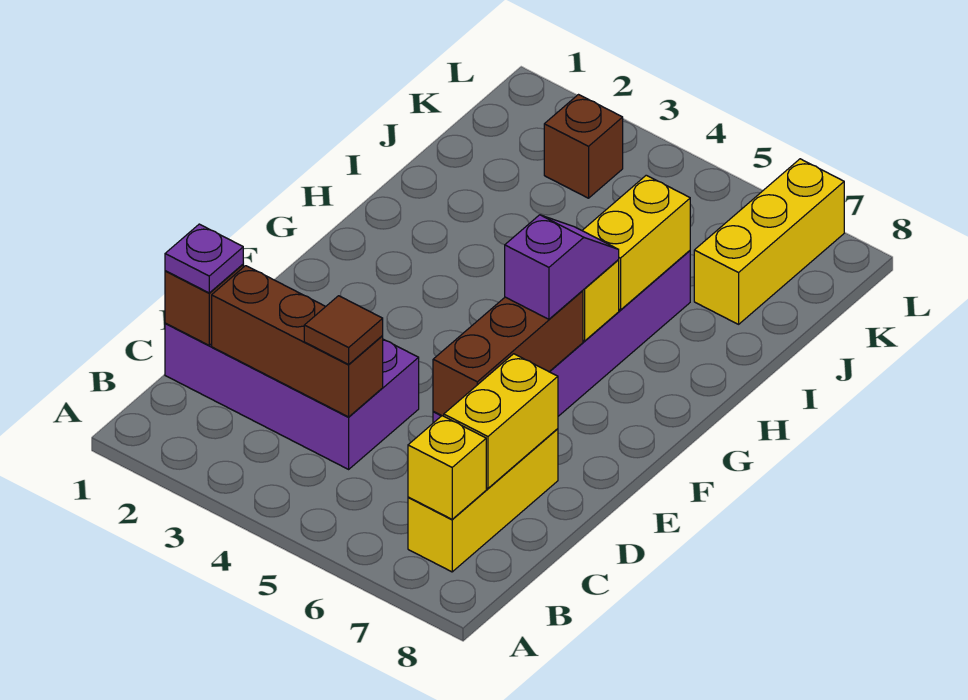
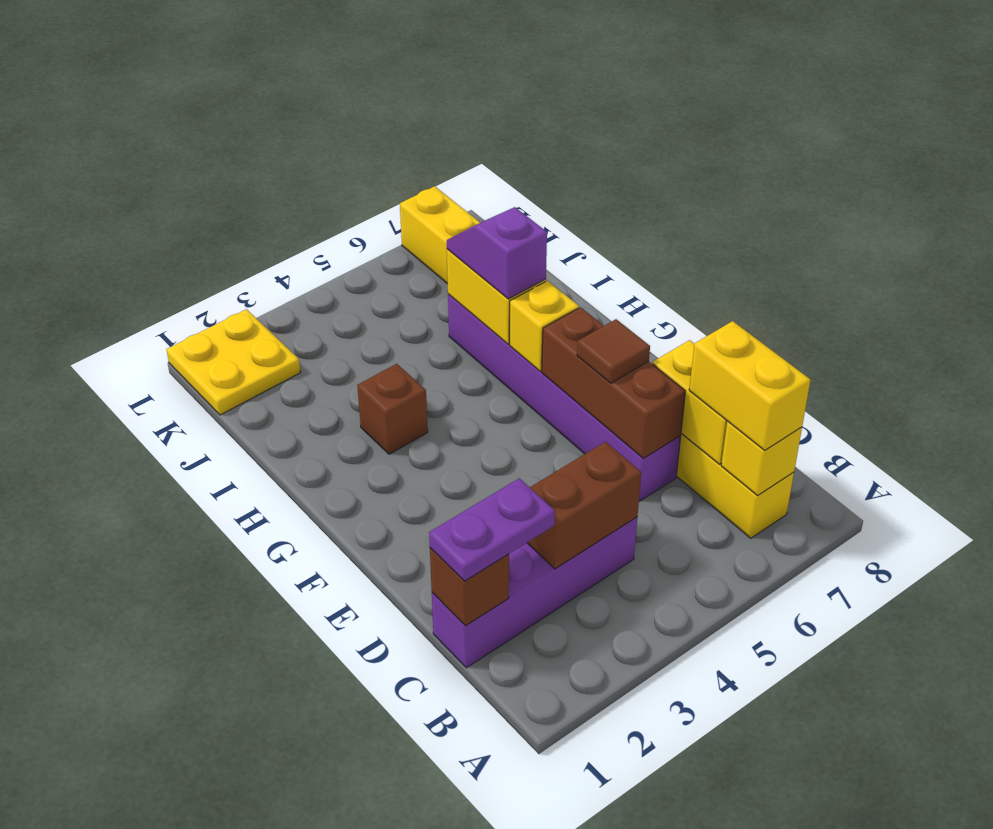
none -> yellow brick B7:C7 level 3
purple brick C1:D4 level 1 -> purple brick C1:C4 level 1
purple plate C1 level 3 -> purple plate C1:C2 level 3
brown brick C2:C4 level 2 -> brown brick C3:C4 level 2
brown tile C4 level 3 -> brown tile E6 level 3
purple slope F6:G6 level 3 top F -> purple slope H6:I6 level 3 top H
none -> yellow plate K1:L2 level 1
brown brick K3 level 1 -> brown brick H3 level 1

